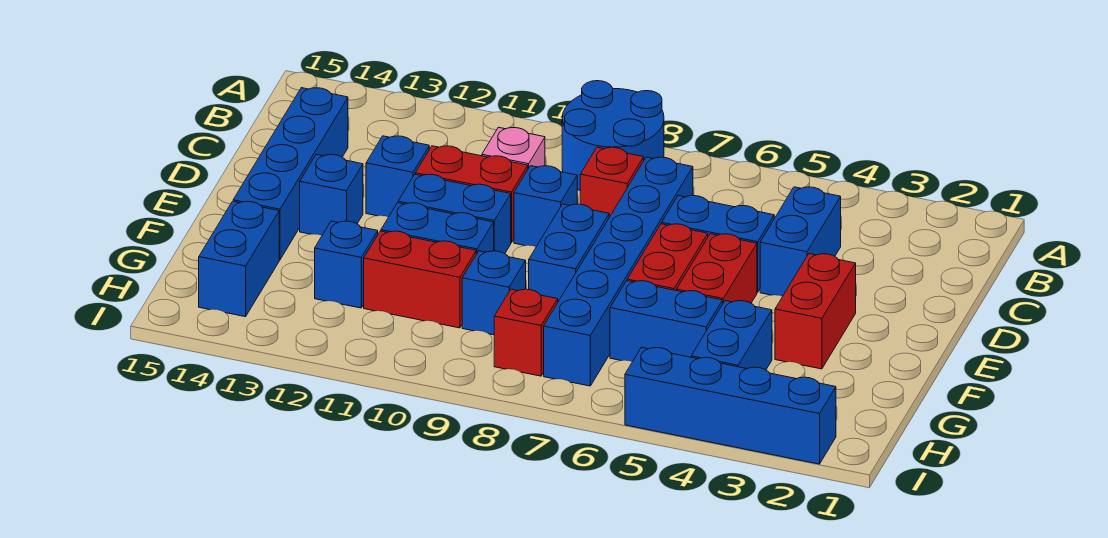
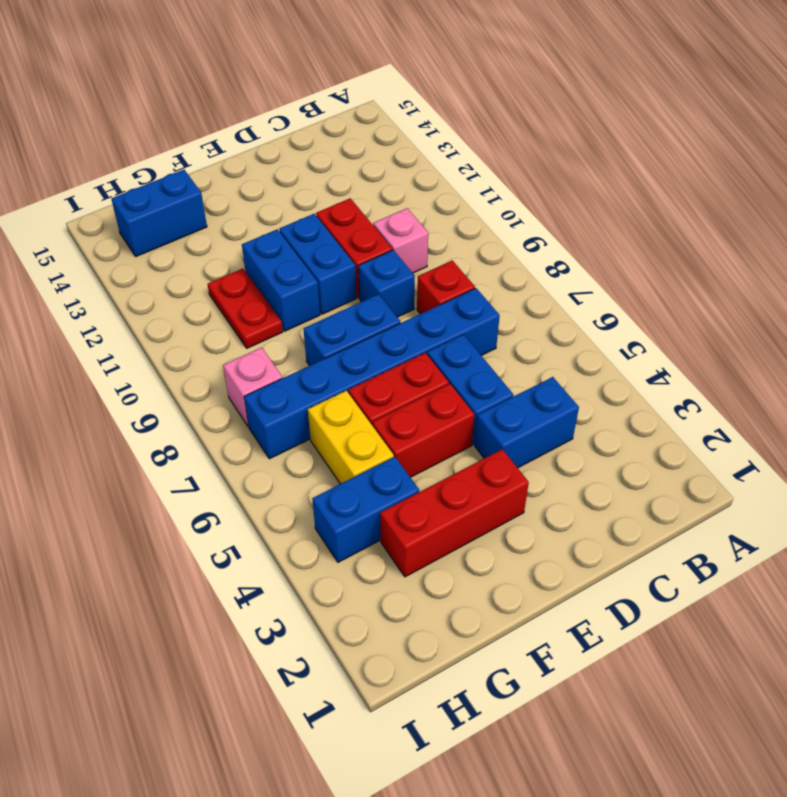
blue round brick A8:B9 level 1 -> none
blue brick C14:F14 level 1 -> none
blue brick D12 level 1 -> none
red brick E3:F3 level 1 -> red brick E3:G3 level 1
blue brick E13 level 1 -> none
blue brick G5:G6 level 1 -> yellow brick G5:G6 level 1
blue brick G9 level 1 -> none
red brick G10:G11 level 1 -> red plate G10:G11 level 1
blue brick G12 level 1 -> none
red brick H8 level 1 -> pink brick H8 level 1
blue brick I2:I5 level 1 -> none

